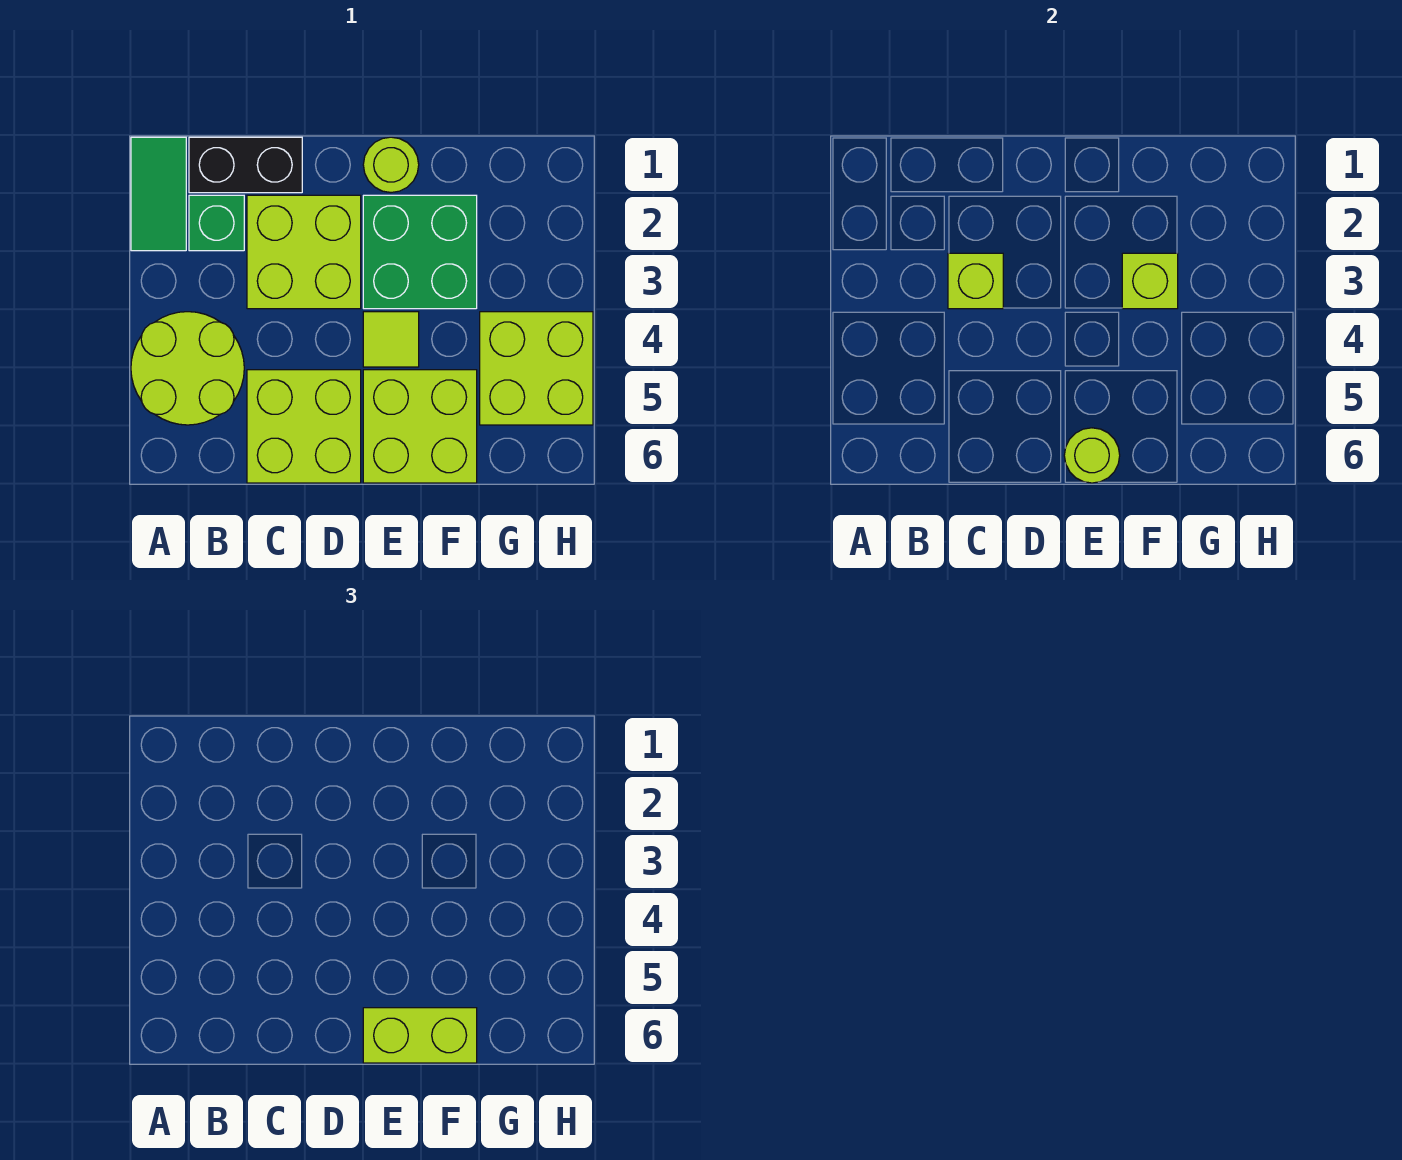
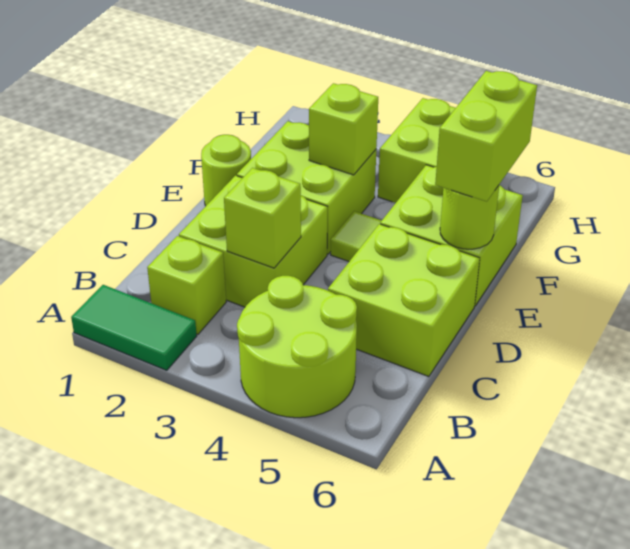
black brick B1:C1 level 1 -> none
green brick B2 level 1 -> lime brick B2 level 1
green brick E2:F3 level 1 -> lime brick E2:F3 level 1

